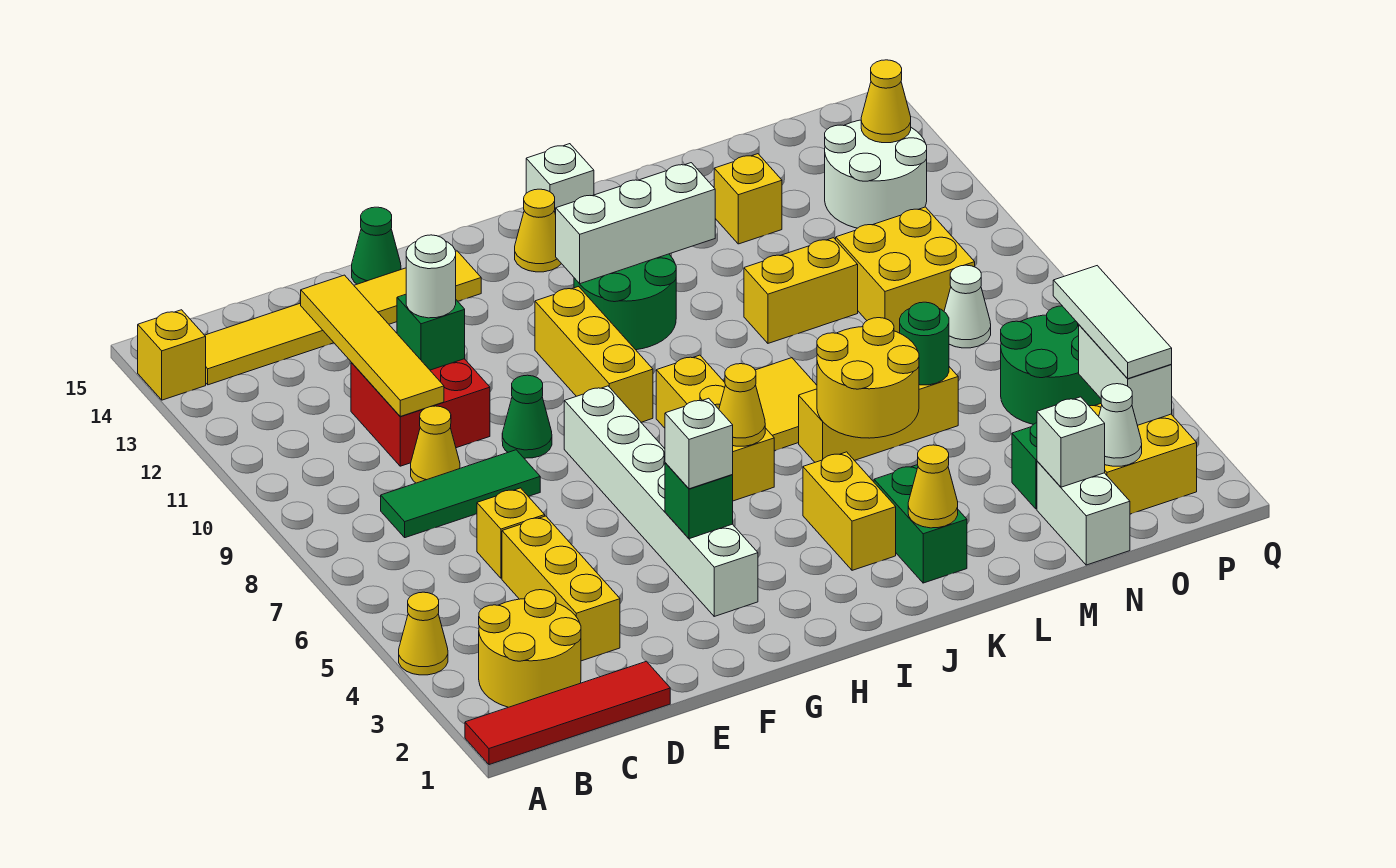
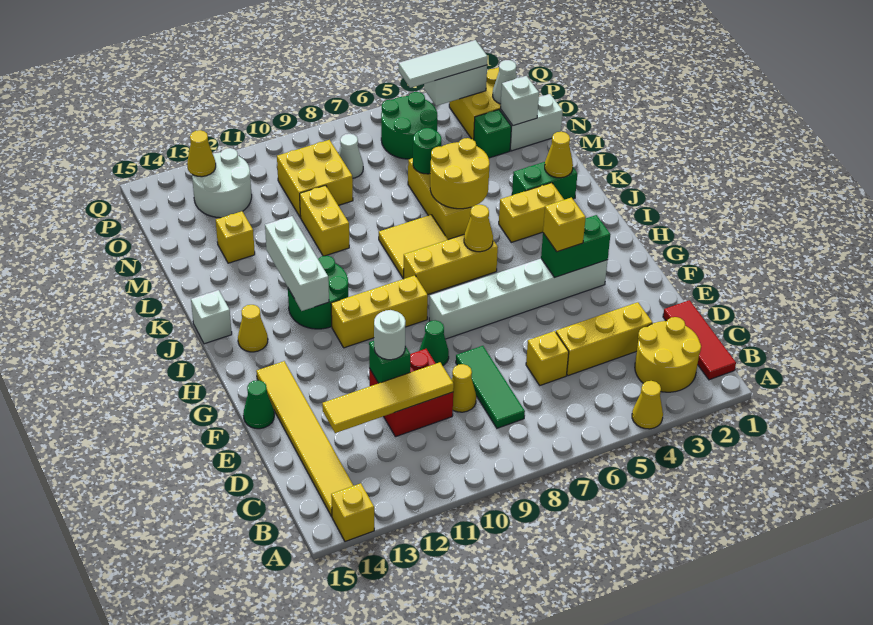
red tile A1:D1 level 1 -> red tile B1:D1 level 1
green brick G4 level 2 -> green brick G3:G4 level 2
white brick G4 level 3 -> yellow brick G4 level 3

